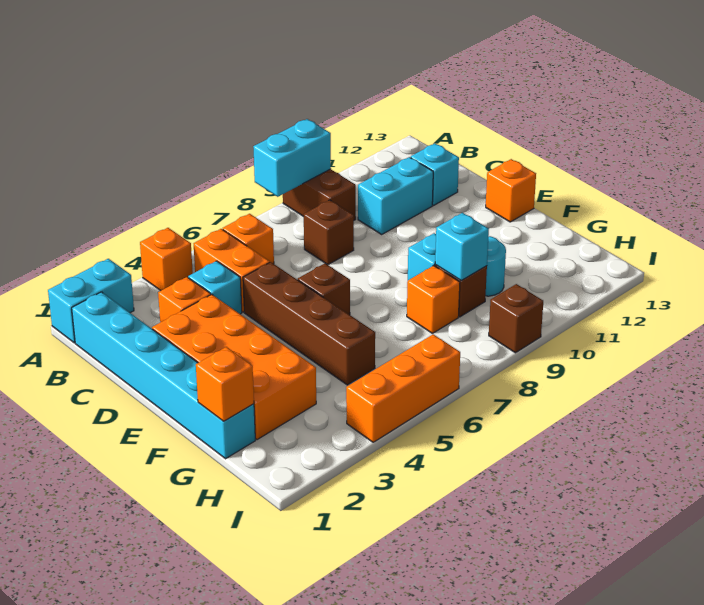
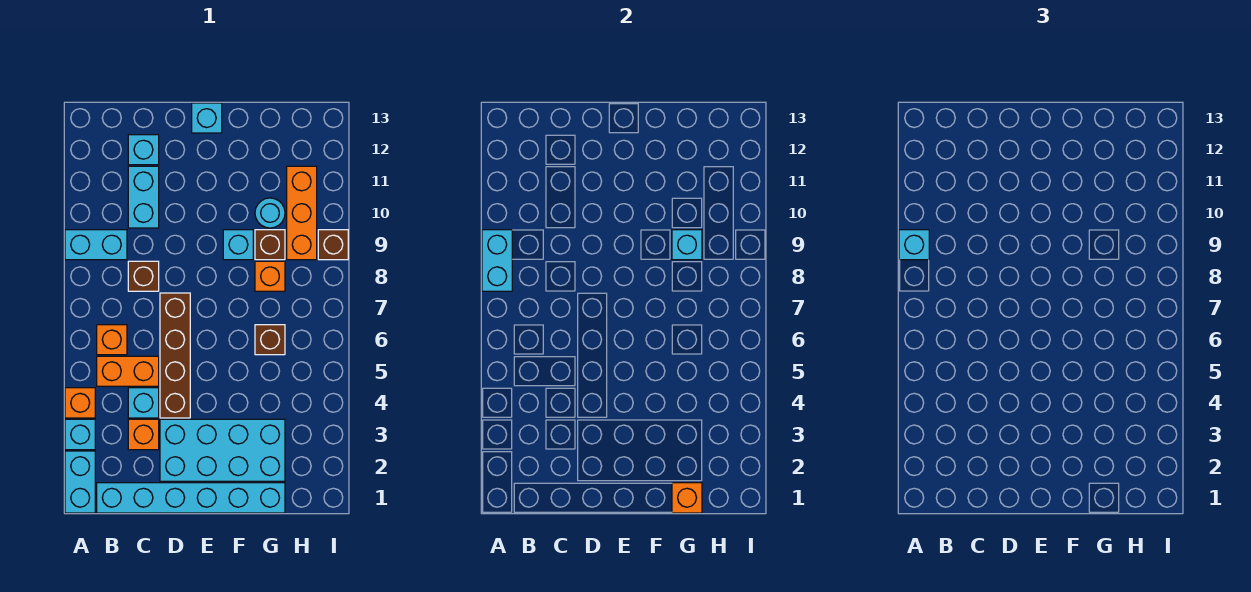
none -> cyan brick A3 level 1
brown brick A9:B9 level 1 -> cyan brick A9:B9 level 1
none -> cyan brick A9 level 3
orange brick D2:G3 level 1 -> cyan brick D2:G3 level 1
brown brick D5:G5 level 1 -> brown brick D4:D7 level 1
brown brick E6 level 1 -> brown brick G6 level 1
orange brick E13 level 1 -> cyan brick E13 level 1
orange brick I4:I6 level 1 -> orange brick H9:H11 level 1

